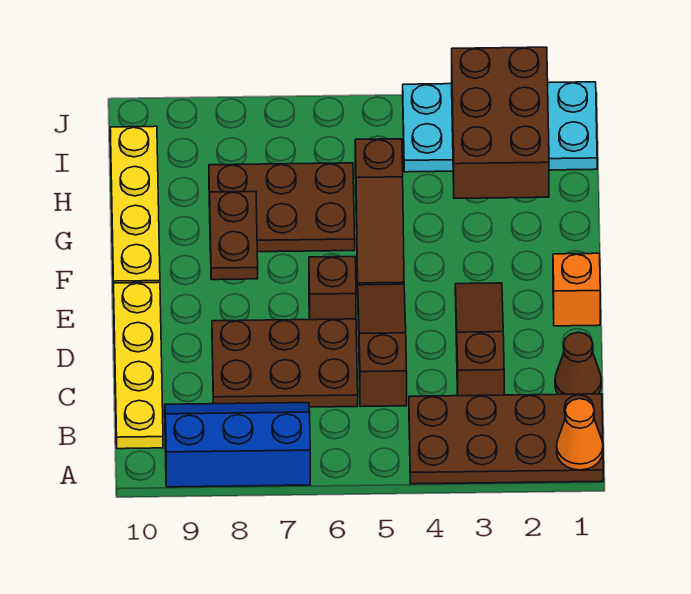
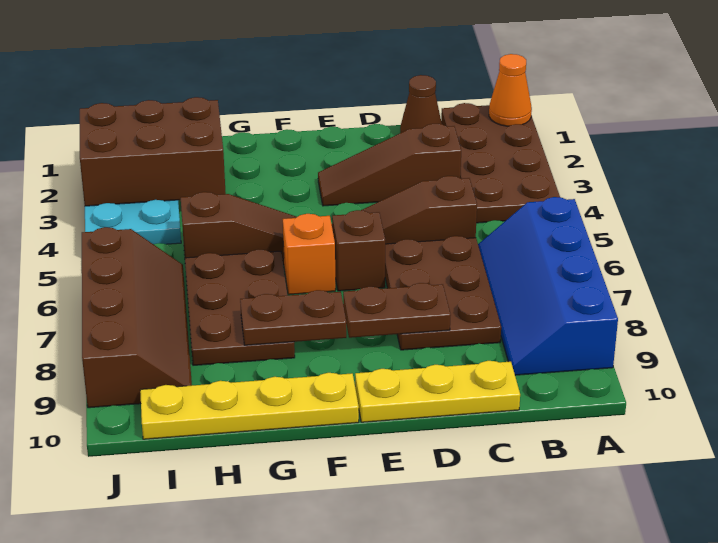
blue slope A7:B9 level 1 top A -> blue slope A6:B9 level 1 top A
yellow plate B10:E10 level 1 -> yellow plate C10:E10 level 1
none -> brown plate D8:E8 level 2
orange brick E1 level 1 -> orange brick F6 level 1
none -> brown slope I6:J9 level 1 top J

